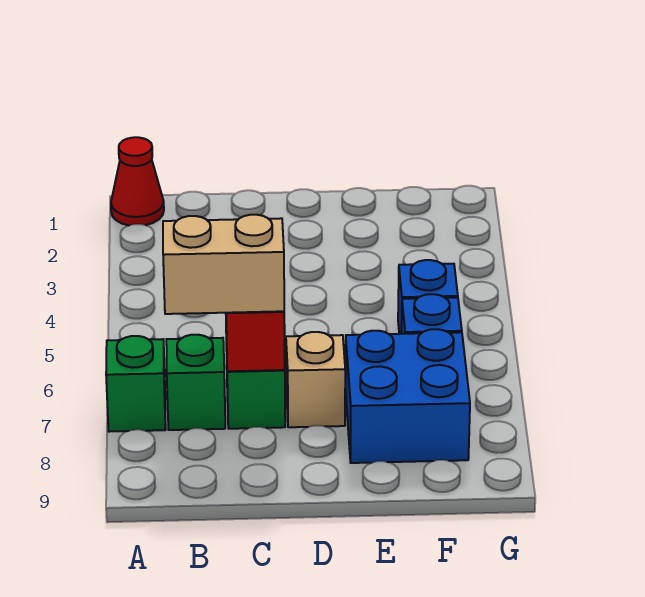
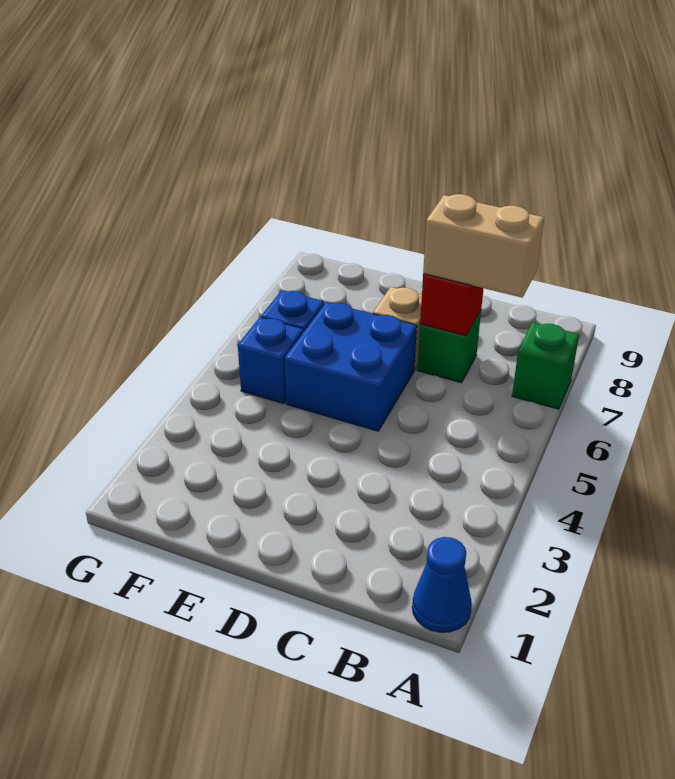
red cone A1 level 1 -> blue cone A1 level 1
green brick B7 level 1 -> none
blue brick E7:F8 level 1 -> blue brick D5:E6 level 1

